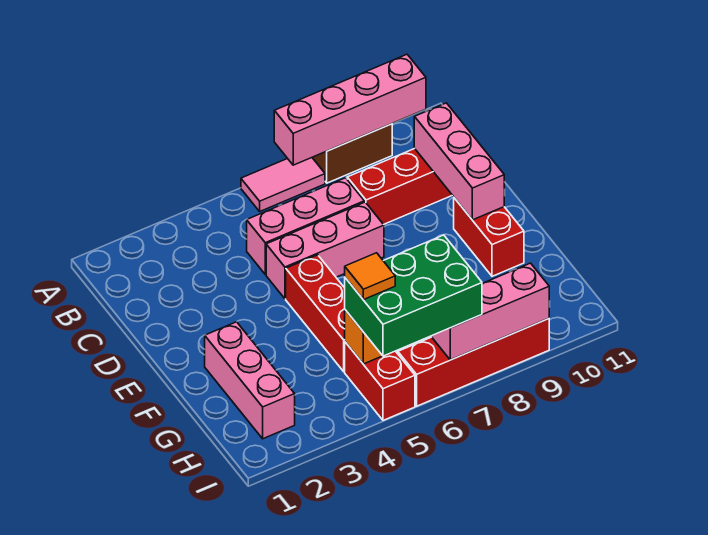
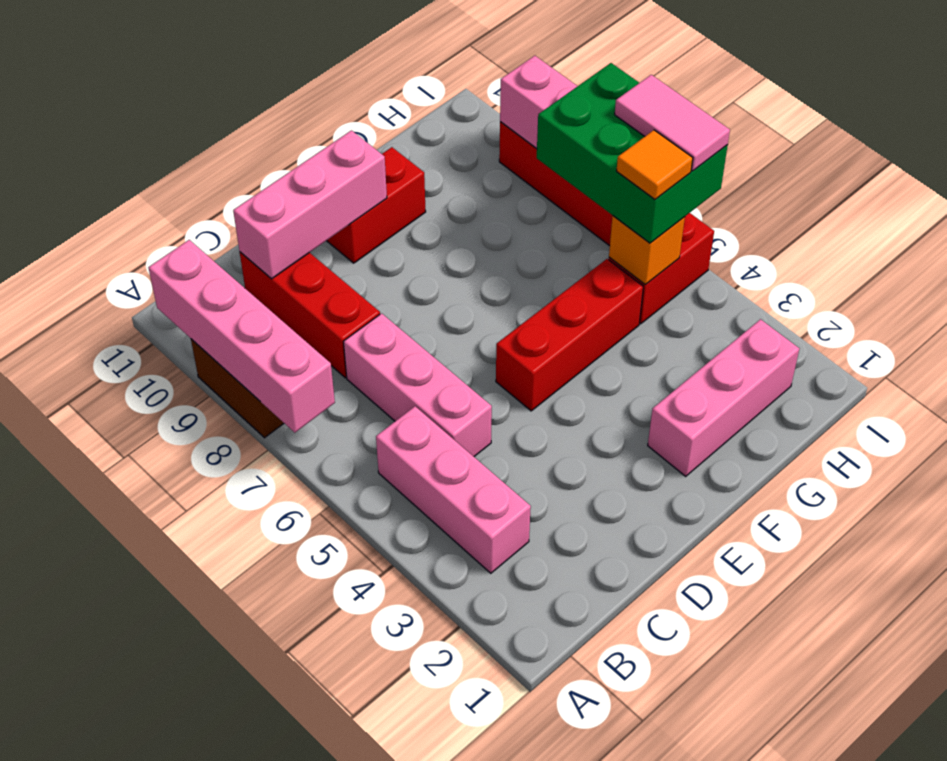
pink tile A6:A7 level 1 -> pink tile I5:I6 level 4
pink brick D5:D7 level 1 -> pink brick B3:B5 level 1

